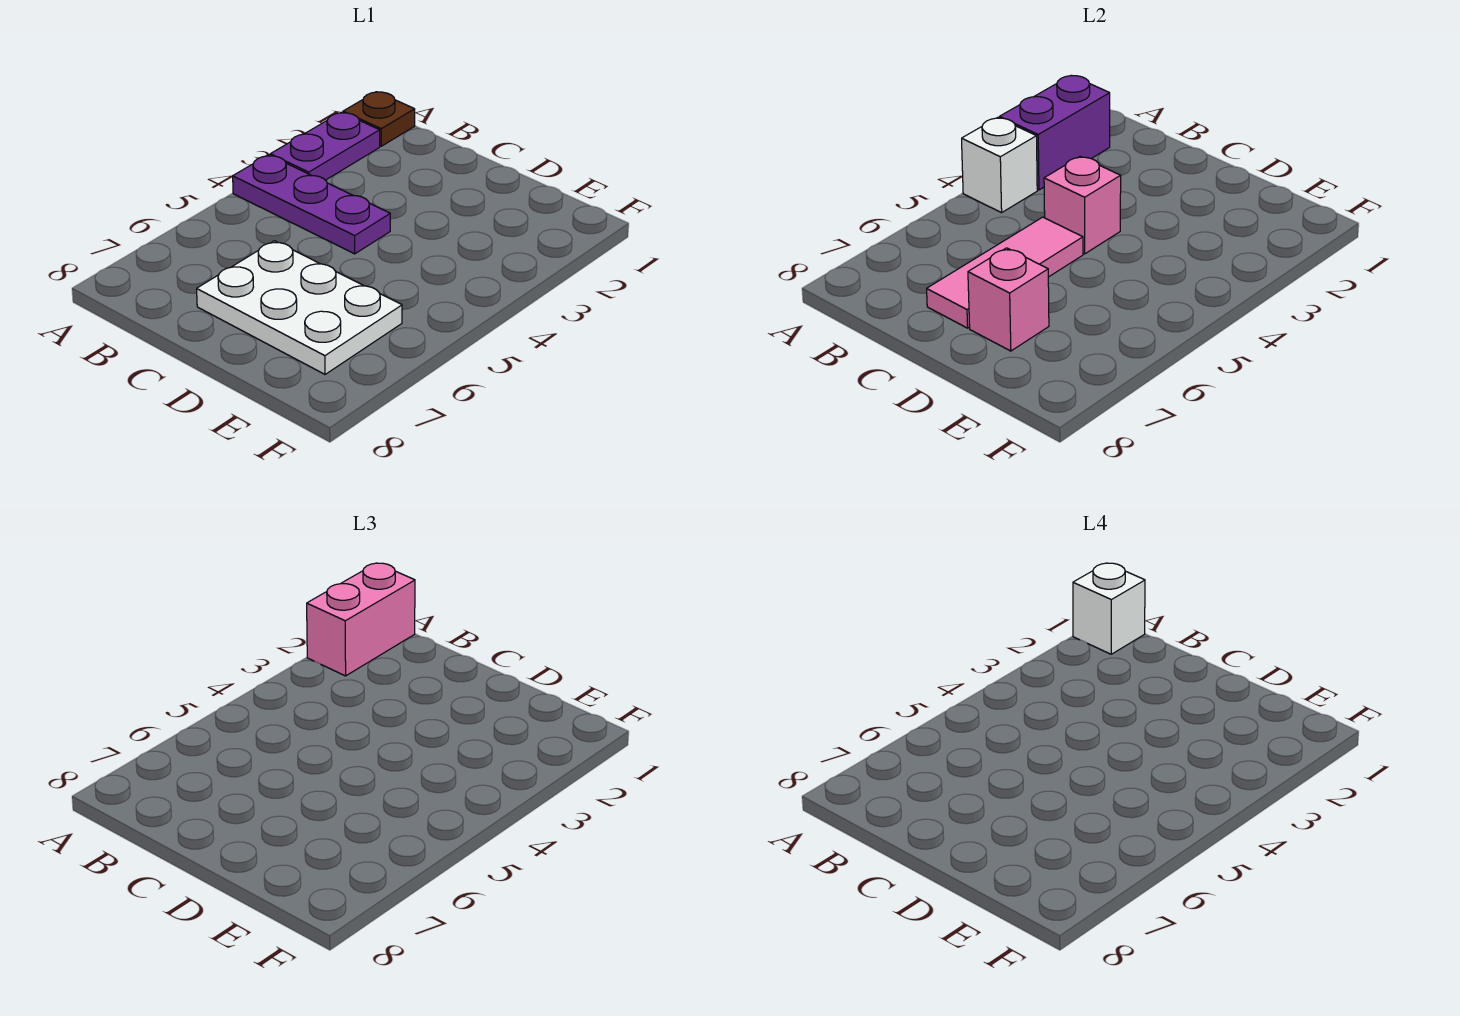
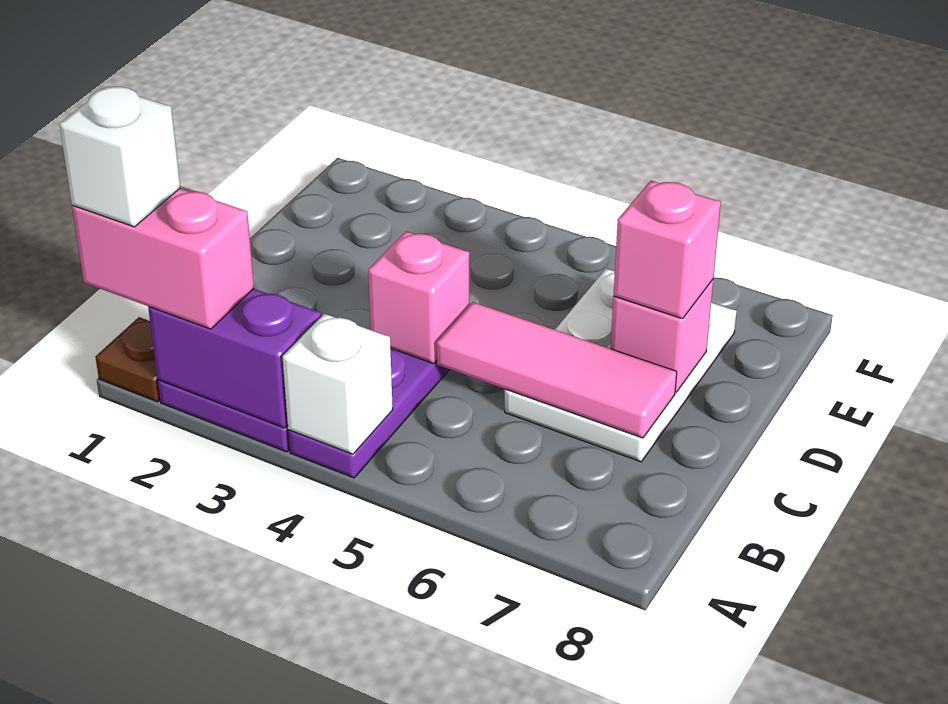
none -> pink brick D7 level 3

